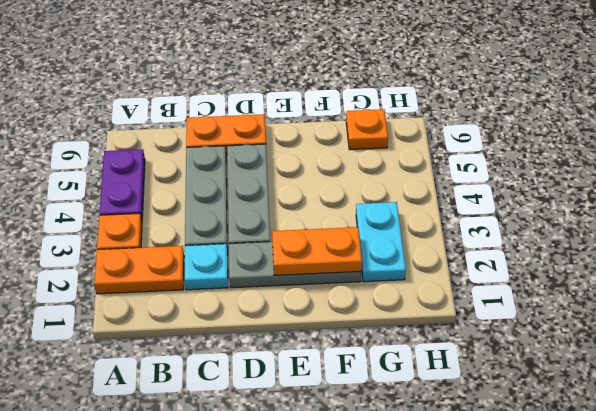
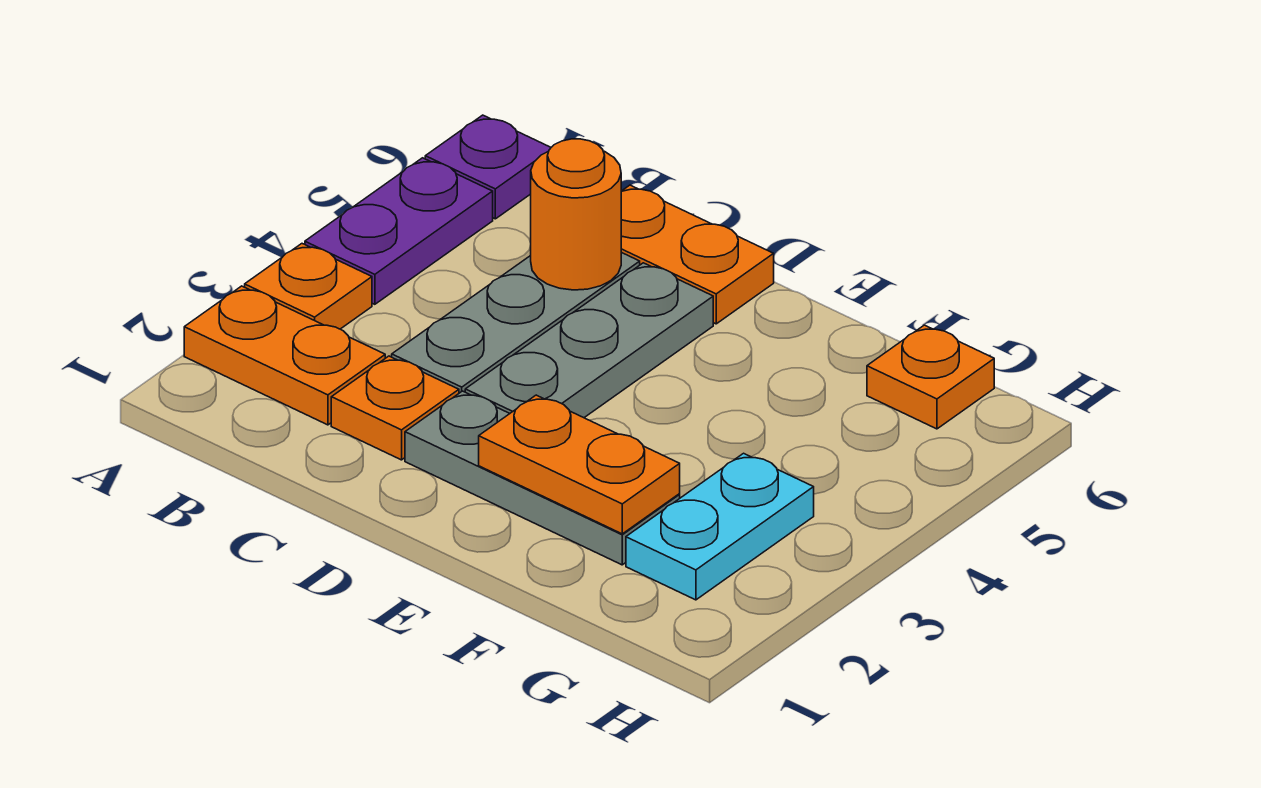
none -> purple plate A6 level 1
cyan plate C2 level 1 -> orange plate C2 level 1
none -> orange round brick C5 level 2

